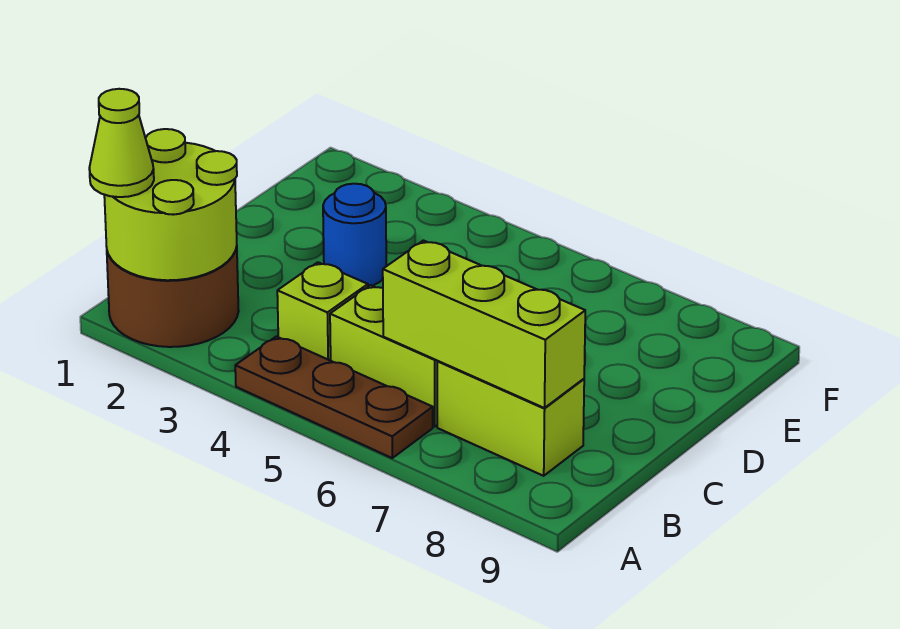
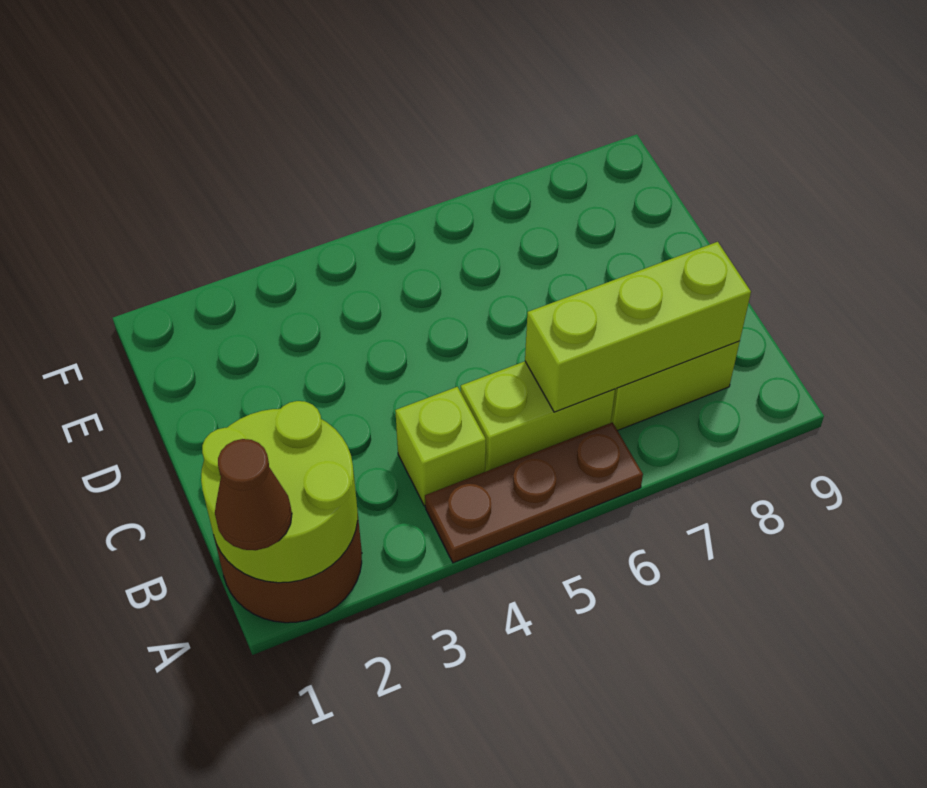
lime cone A1 level 3 -> brown cone A1 level 3
blue round brick D3 level 1 -> none

